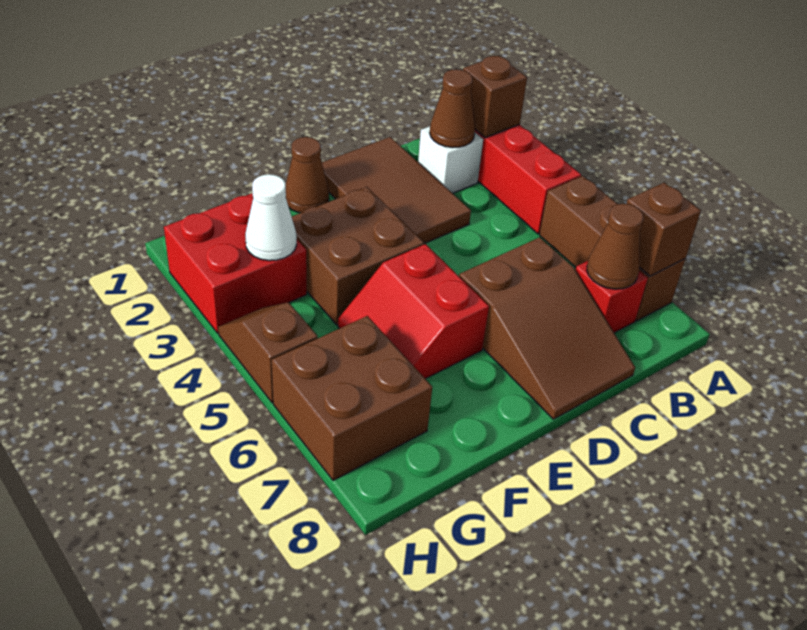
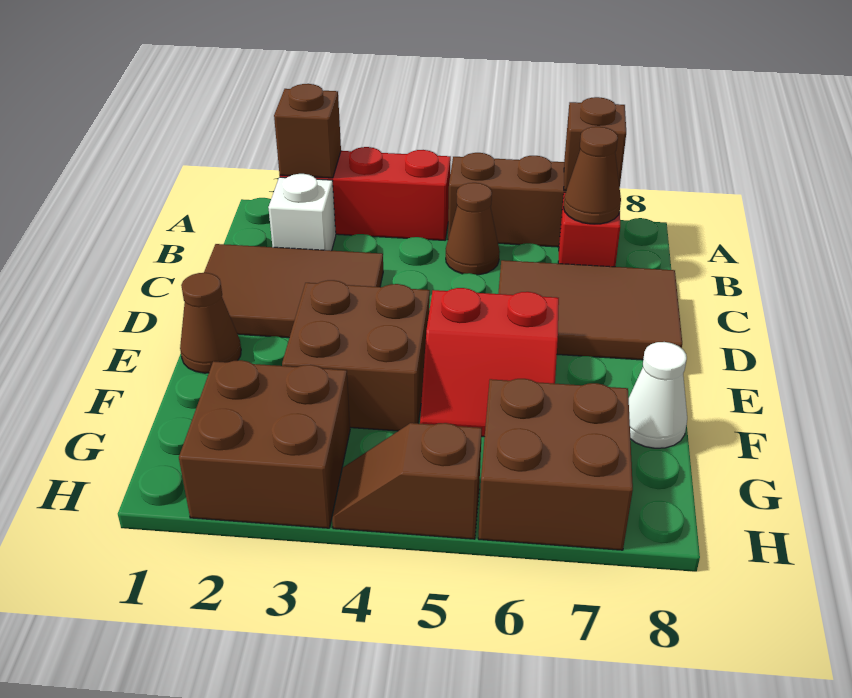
brown cone B2 level 2 -> brown cone B5 level 1
brown slope C6:D8 level 1 top 6 -> brown tile C6:D8 level 1
red brick G2:H3 level 1 -> brown brick G2:H3 level 1
white cone G3 level 2 -> white cone F8 level 1

